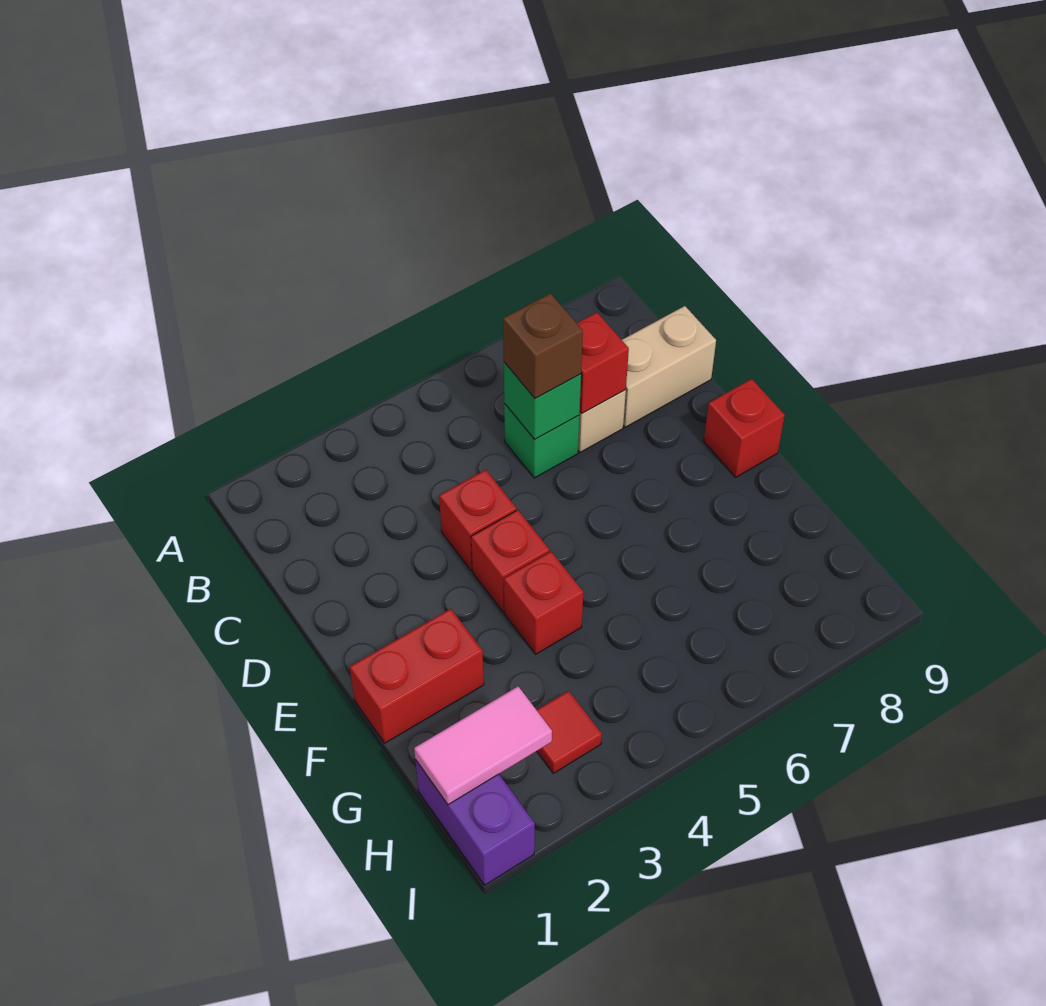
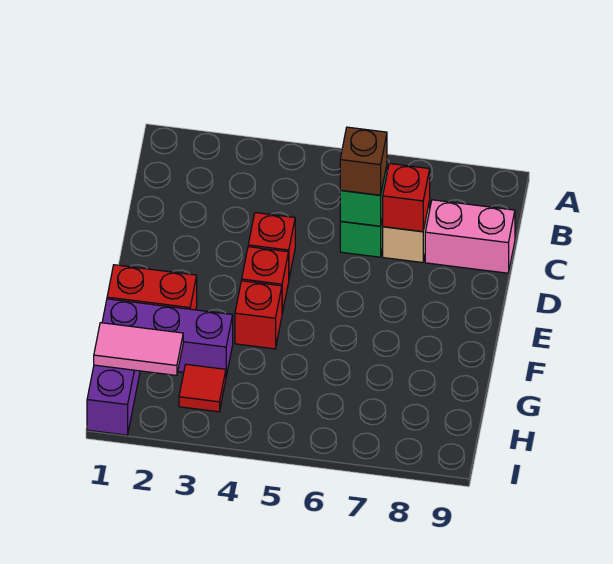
tan brick C8:C9 level 1 -> pink brick C8:C9 level 1
red brick E9 level 1 -> none
none -> purple brick G1:G3 level 1

